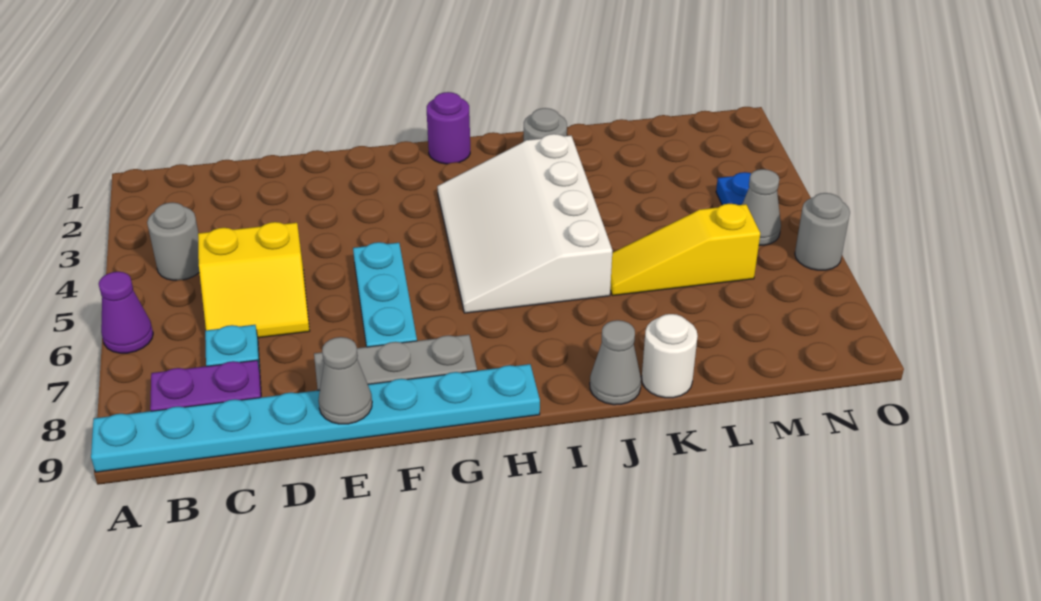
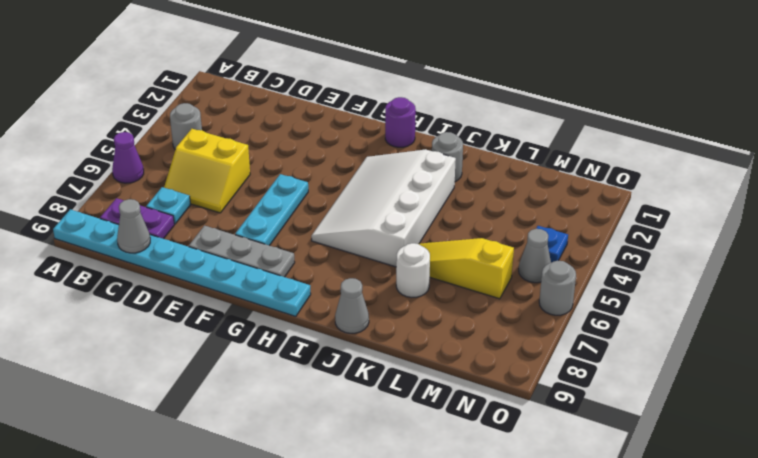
grey cone E9 level 2 -> grey cone C9 level 2
white round brick K9 level 1 -> white round brick K7 level 1

